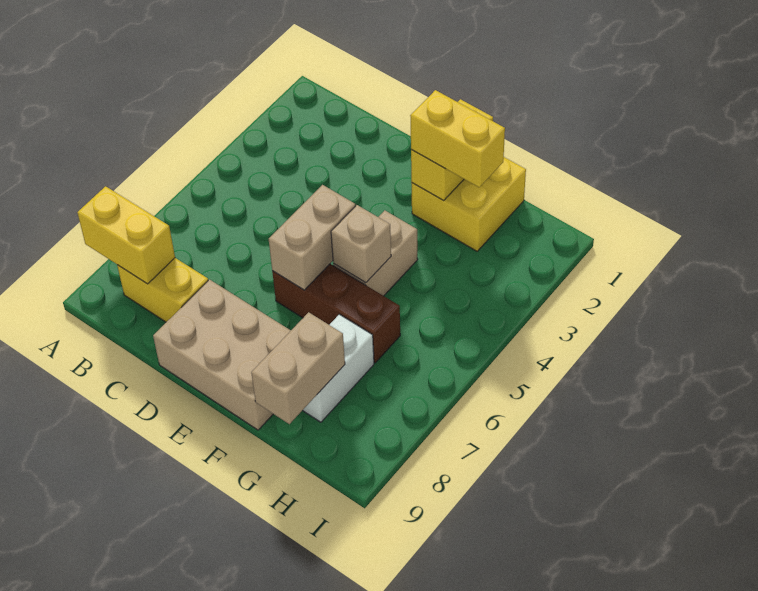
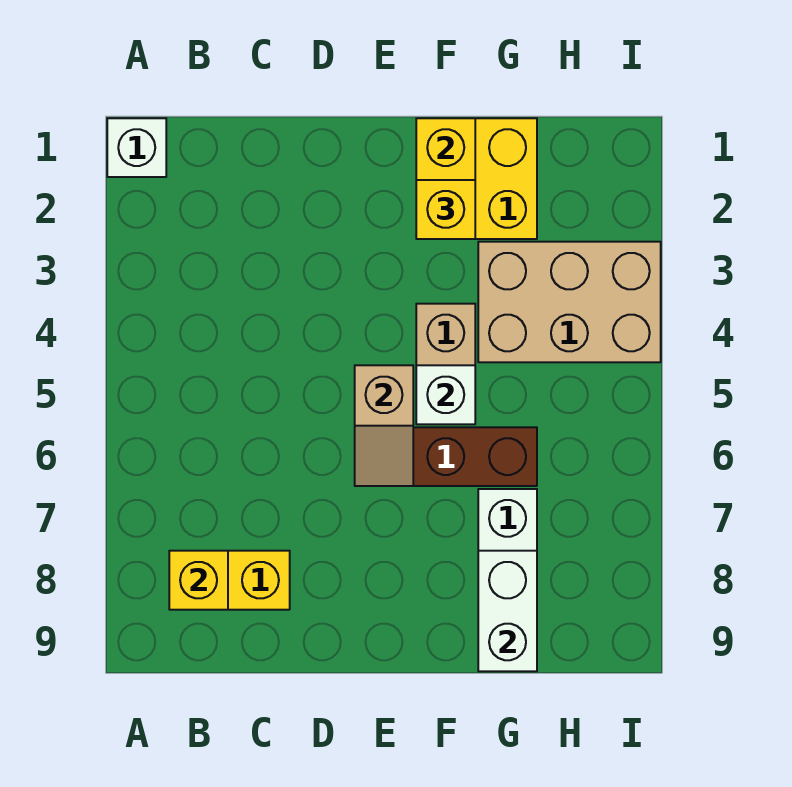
none -> white brick A1 level 1
yellow brick A8:B8 level 2 -> yellow brick B8 level 2
tan brick D8:F9 level 1 -> tan brick G3:I4 level 1
tan brick E5:E6 level 2 -> tan slope E5:E6 level 2 top 5
yellow brick F2:G2 level 3 -> yellow brick F2 level 3
tan brick F5 level 2 -> white brick F5 level 2
tan brick G8:G9 level 2 -> white brick G8:G9 level 2

